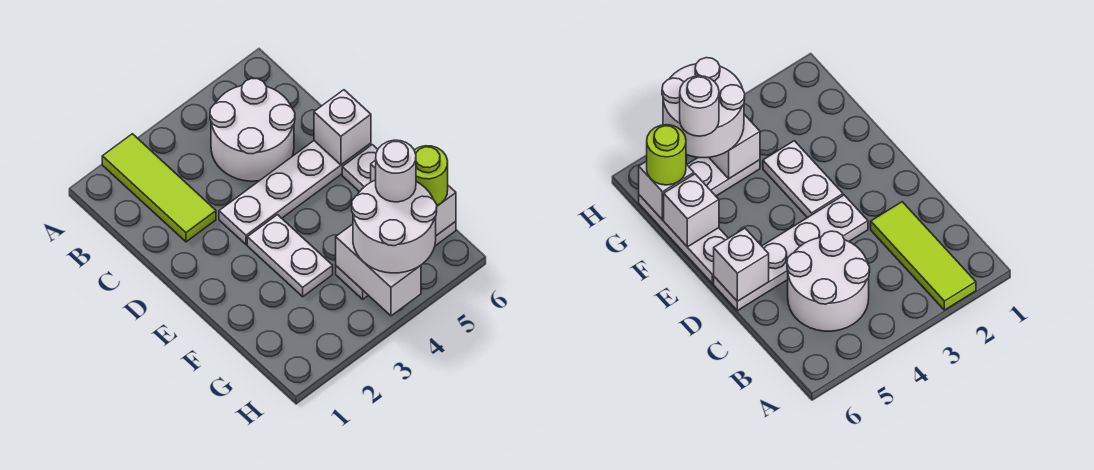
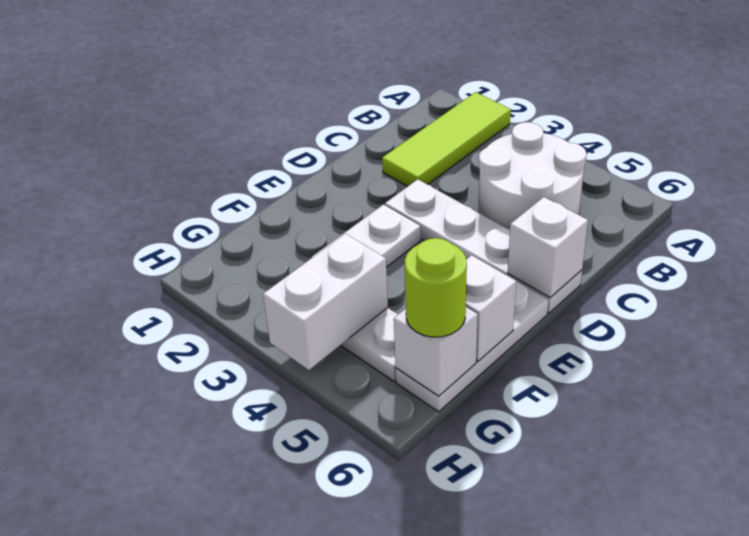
white round brick G4:H5 level 3 -> none
white round brick G5 level 4 -> none

